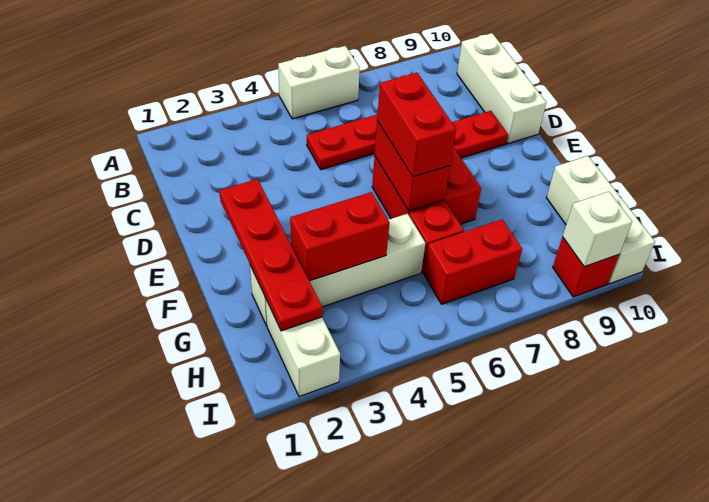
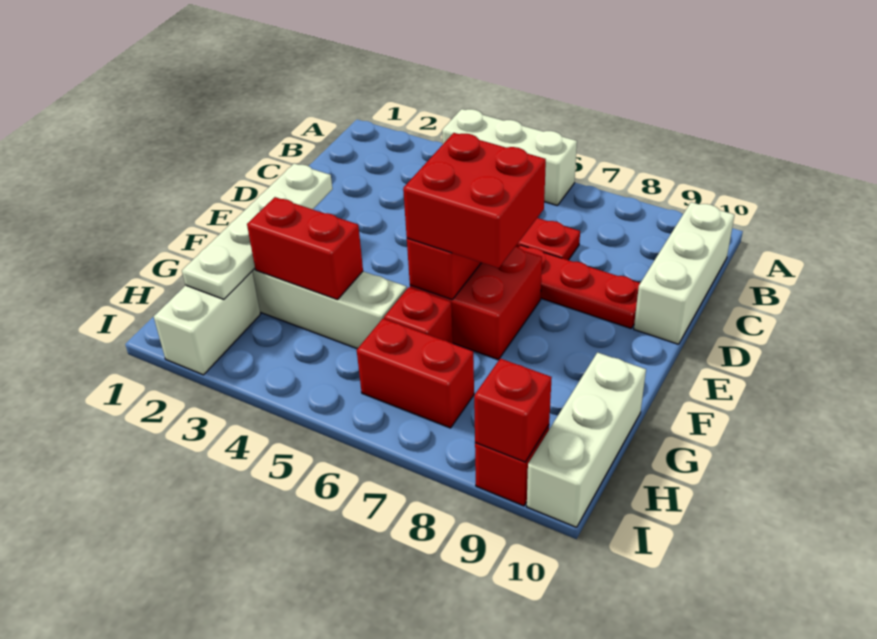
white brick A5:A6 level 1 -> white brick A4:A6 level 1
red plate E2:H2 level 2 -> white plate E2:H2 level 2
red brick E6:F6 level 3 -> red brick E6:F7 level 3
white brick I9 level 2 -> red brick I9 level 2

